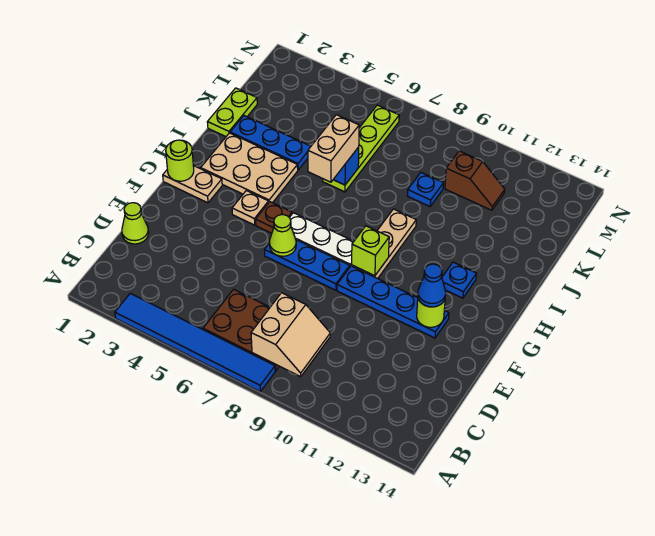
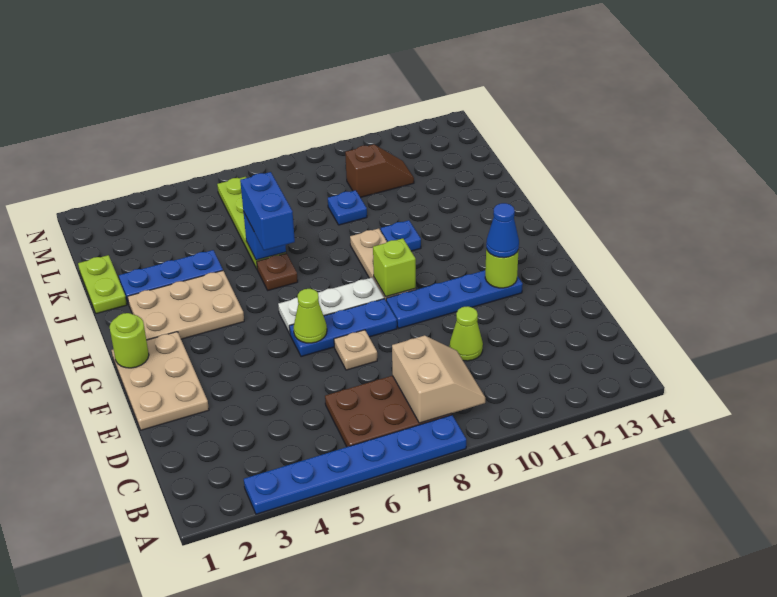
blue tile A3:A8 level 1 -> blue plate A3:A8 level 1
lime cone D1 level 1 -> lime cone D10 level 1
tan plate G1:G2 level 1 -> tan plate E1:G2 level 1
tan plate G4 level 1 -> tan plate E7 level 1
brown plate G5 level 1 -> brown plate I6 level 1
blue plate H12 level 1 -> blue plate I10 level 1
tan brick I6:J6 level 3 -> blue brick I6:J6 level 3

